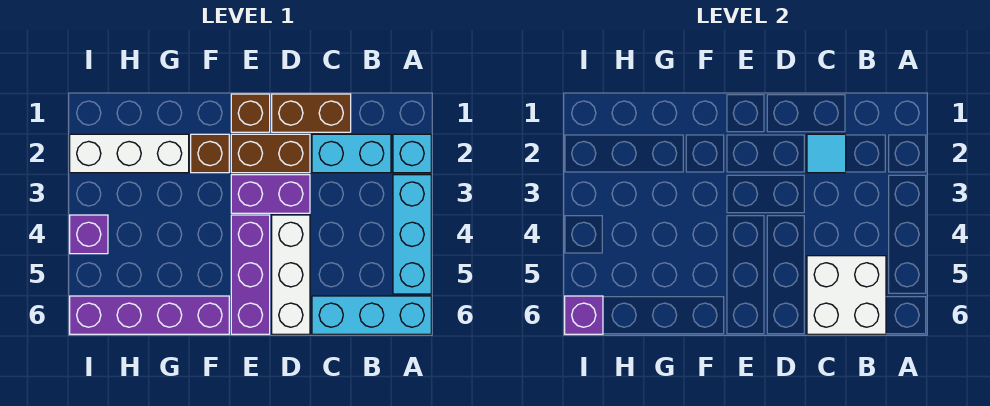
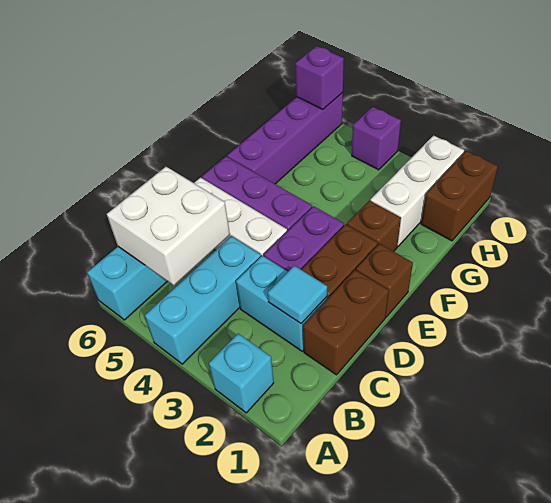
cyan brick A3:A5 level 1 -> cyan brick A4:C4 level 1
cyan brick B2:C2 level 1 -> cyan brick C2:C3 level 1
none -> brown brick H1:I1 level 1

